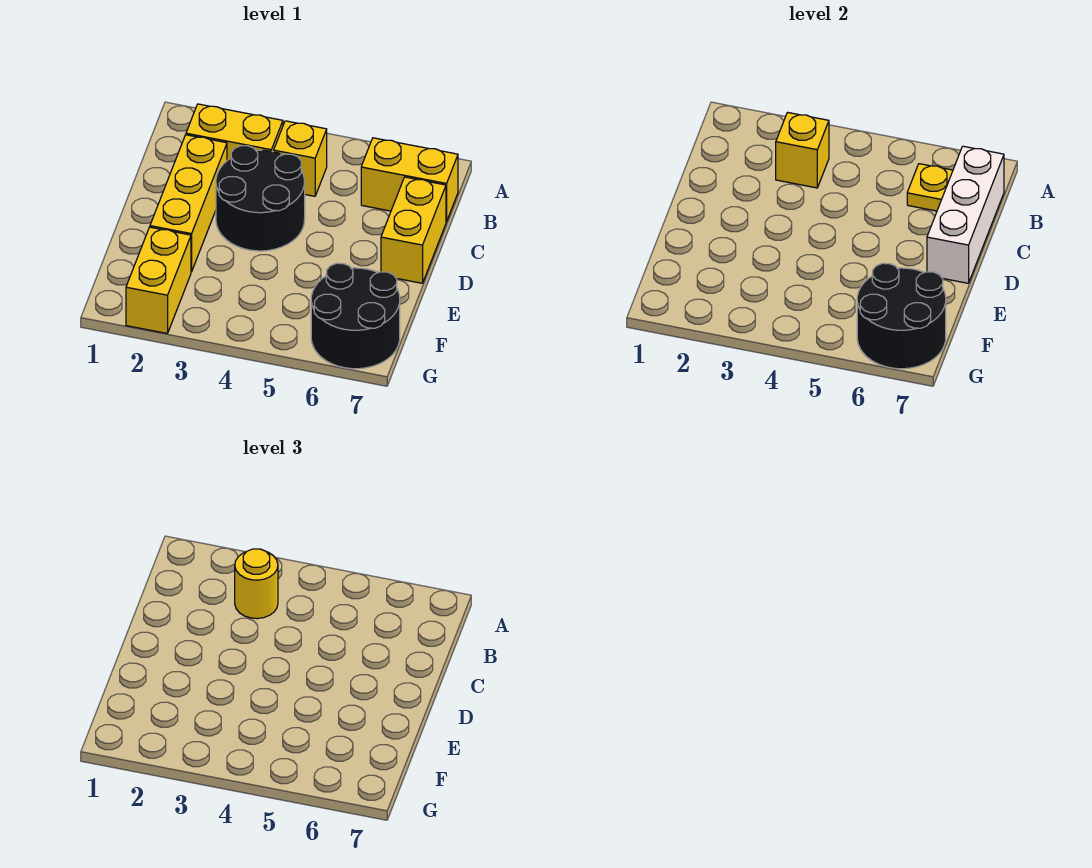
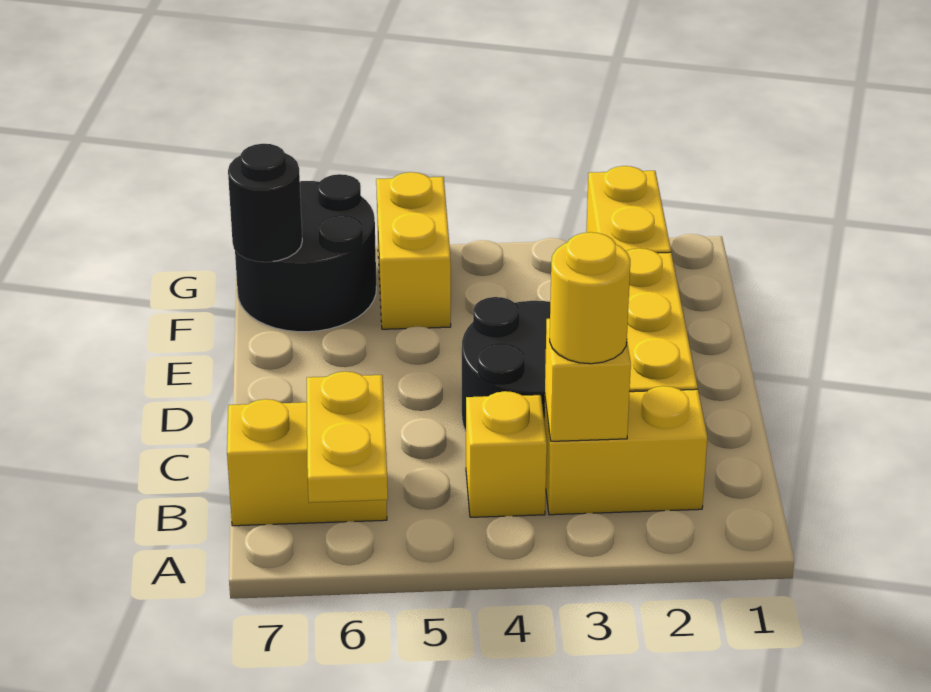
yellow plate B6 level 2 -> yellow plate A6:B6 level 2
white brick B7:D7 level 2 -> none
yellow brick C7:D7 level 1 -> yellow brick F5:G5 level 1
black round brick F6:G7 level 2 -> black round brick F7 level 2

